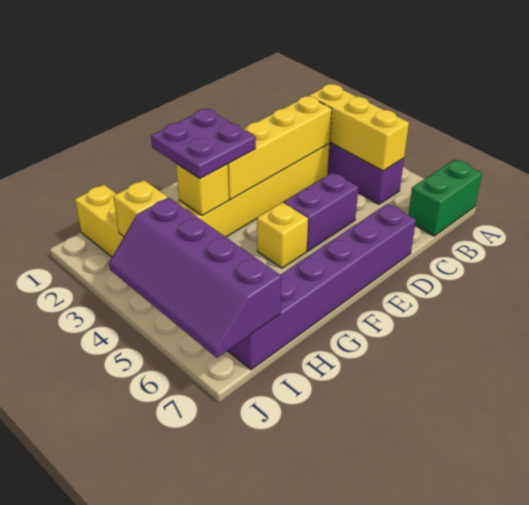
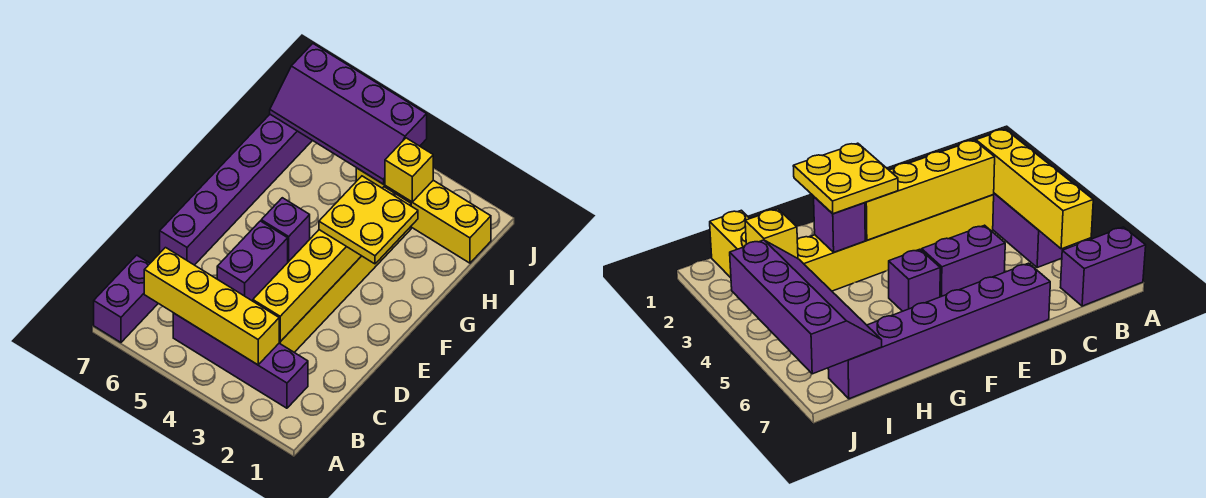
green brick A7:B7 level 1 -> purple brick A7:B7 level 1
yellow brick B3:B5 level 2 -> yellow brick B3:B6 level 2
purple plate F2:G3 level 3 -> yellow plate F2:G3 level 3
yellow brick F5 level 1 -> purple brick F5 level 1
yellow brick G3 level 2 -> purple brick G3 level 2
purple slope I4:J7 level 2 top I -> purple slope I4:J7 level 2 top J

